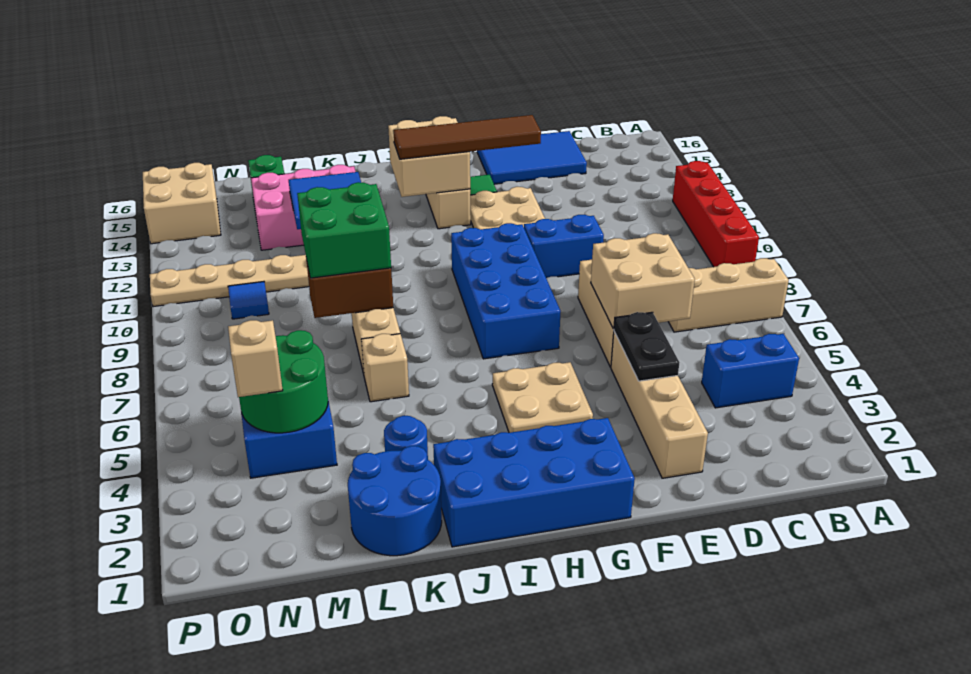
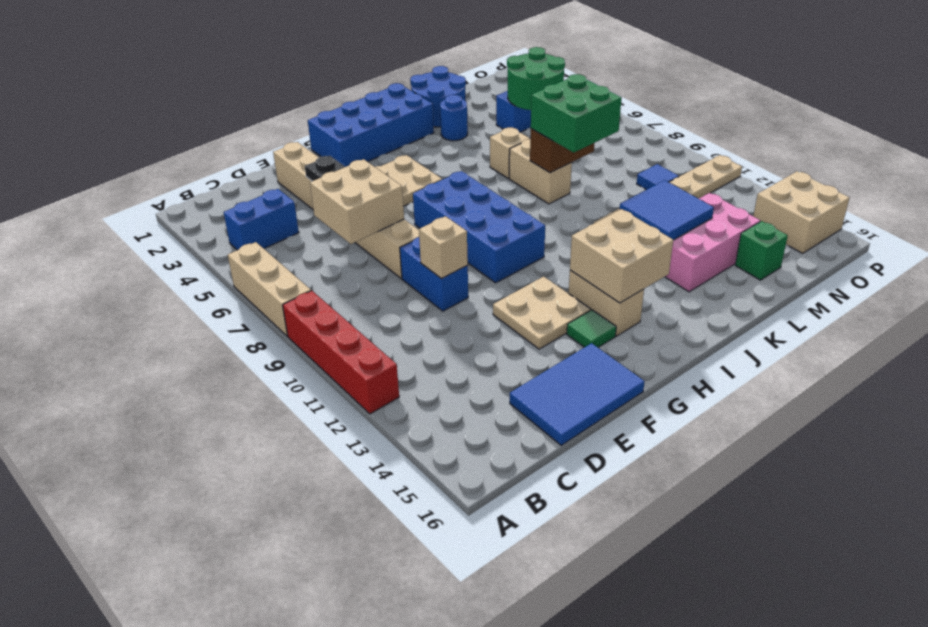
tan brick A7:C7 level 1 -> tan brick A6:A8 level 1
blue brick E10:F10 level 1 -> blue brick E9:E10 level 1
brown tile F13:I13 level 3 -> none
tan brick N4 level 3 -> tan brick E10 level 2

